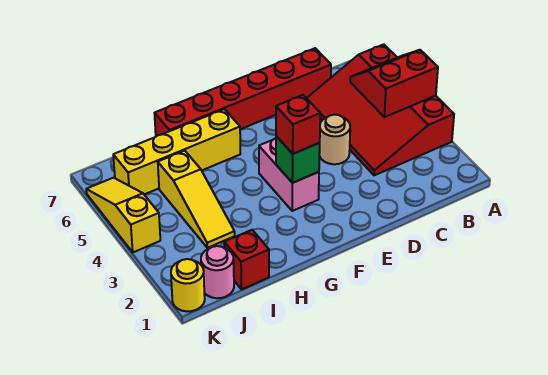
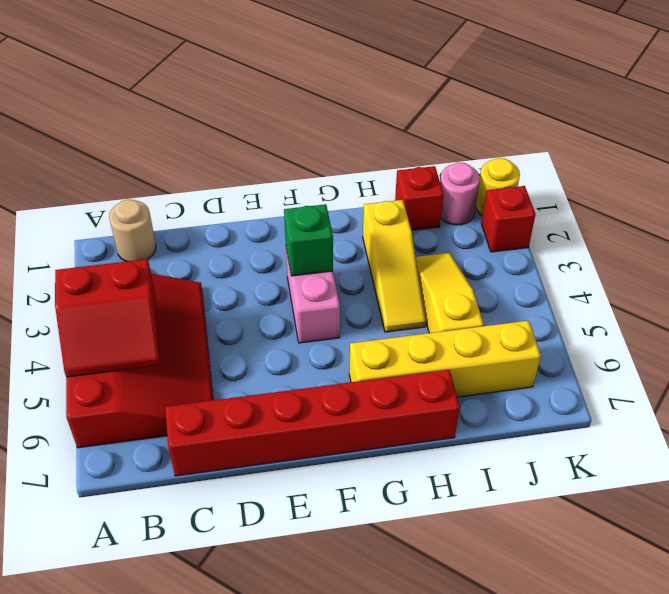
tan round brick D4 level 1 -> tan round brick B1 level 1
red brick F3 level 3 -> red brick K2 level 1
yellow slope K4:K6 level 1 top 4 -> yellow slope H2:H4 level 1 top 2

